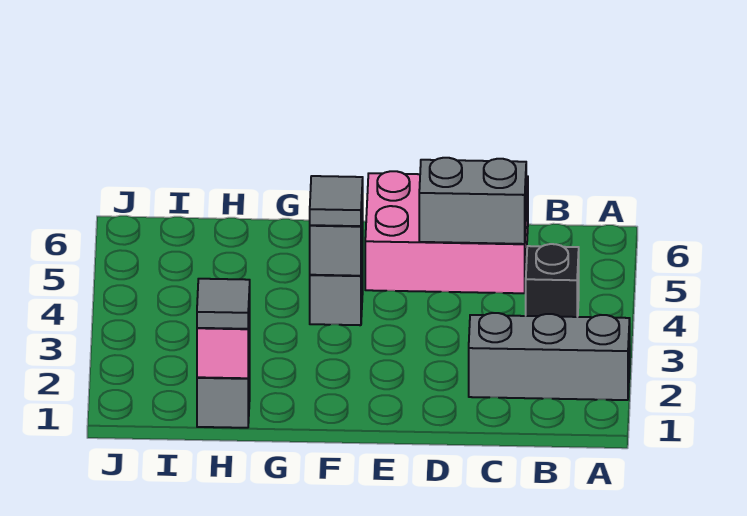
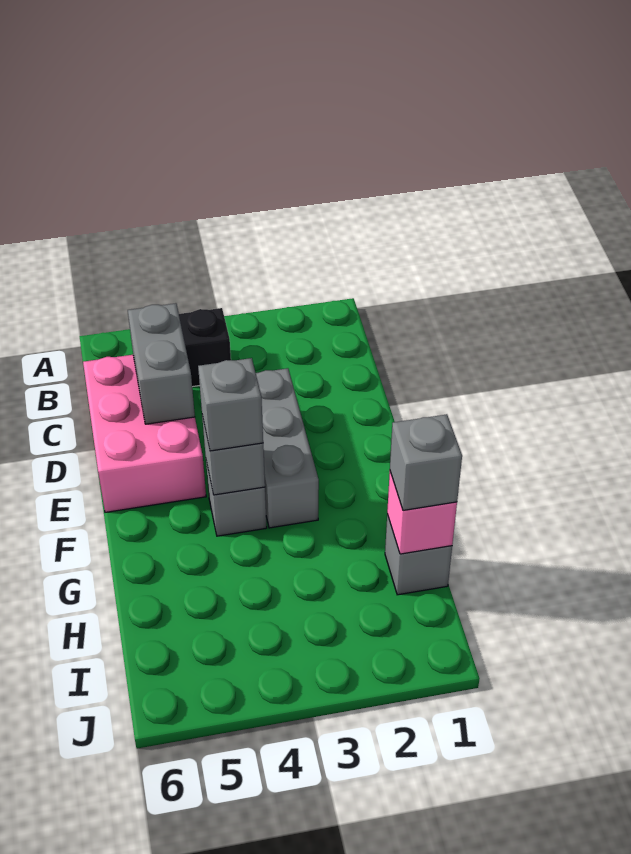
grey brick A2:C2 level 1 -> grey brick D3:F3 level 1
grey tile F4 level 3 -> grey brick F4 level 3
grey tile H1 level 3 -> grey brick H1 level 3

